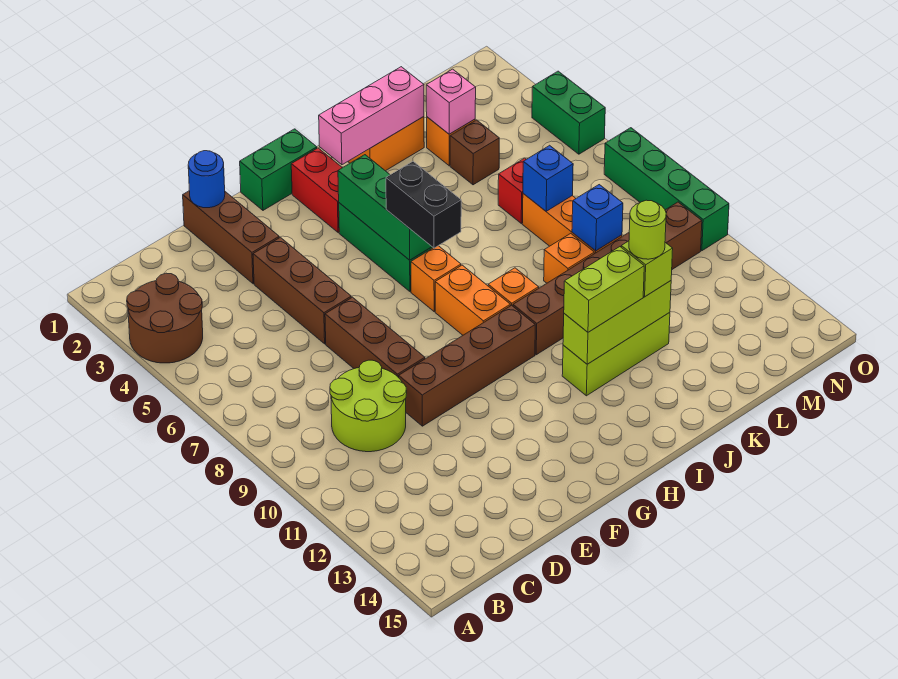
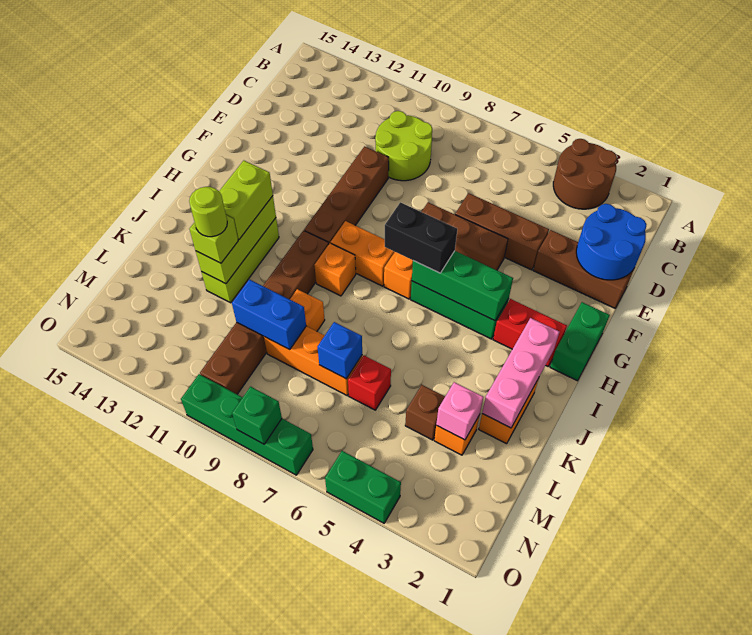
blue round brick E1 level 2 -> blue round brick D1:E2 level 2
brown brick E7:E9 level 1 -> brown brick F5:F7 level 1
blue brick L9 level 2 -> blue brick L9:L10 level 2
none -> green brick O8 level 2

